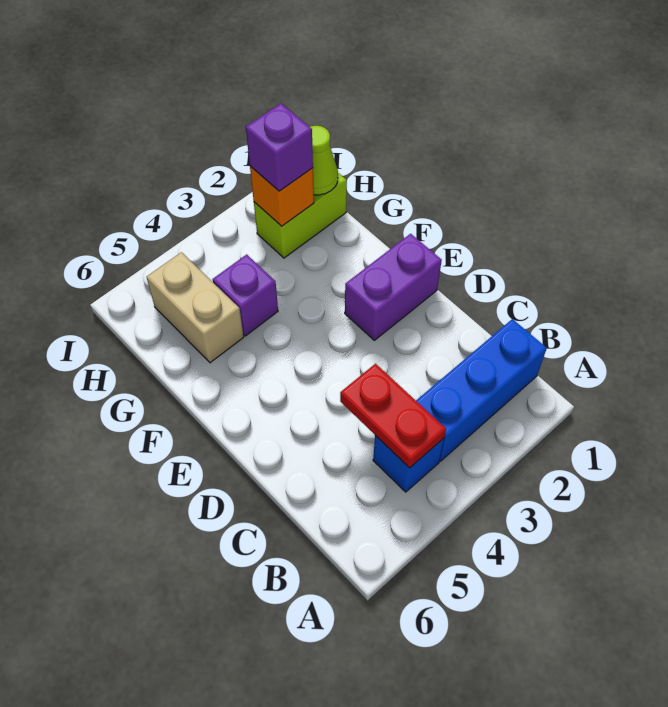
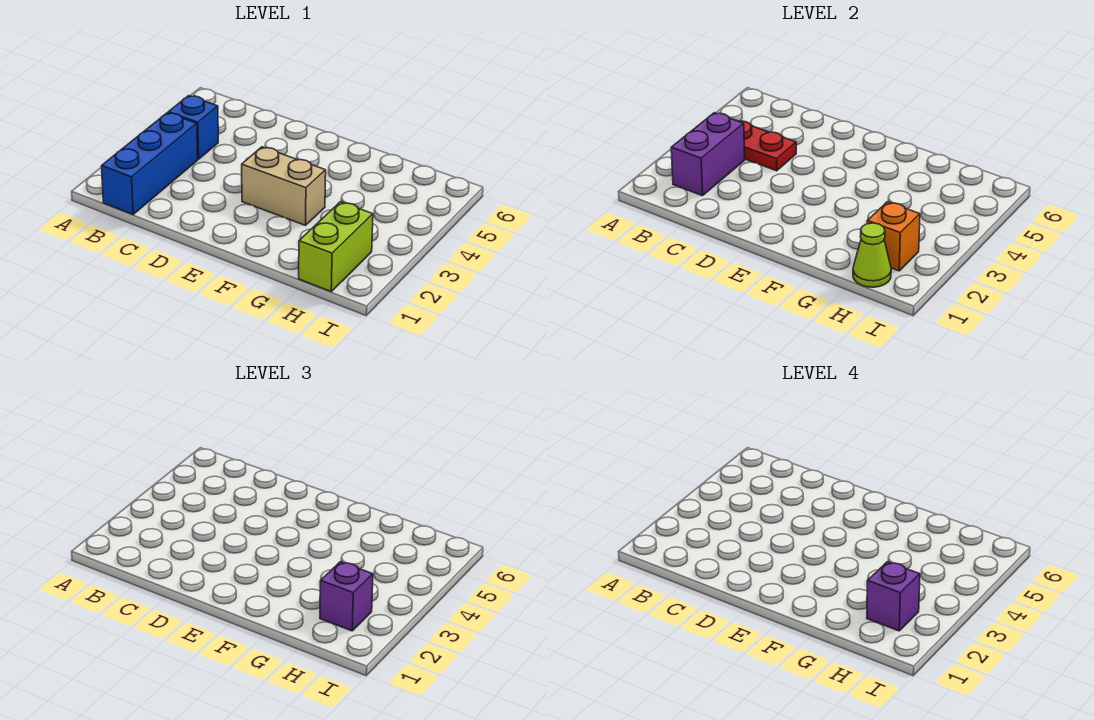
purple brick E1:E2 level 1 -> purple brick B2:B3 level 2
purple brick G4 level 1 -> purple brick H2 level 4
tan brick G5:H5 level 1 -> tan brick E3:F3 level 1

